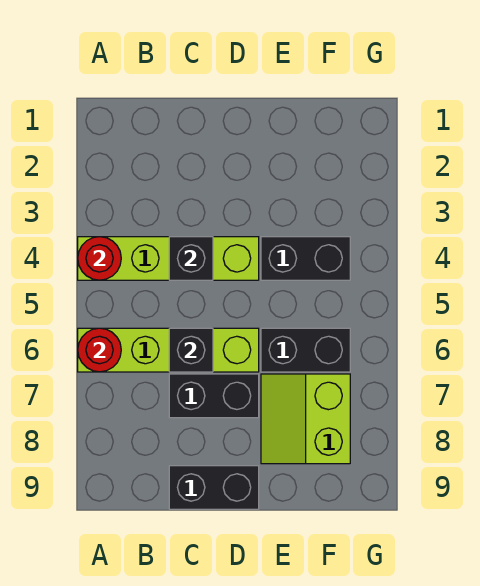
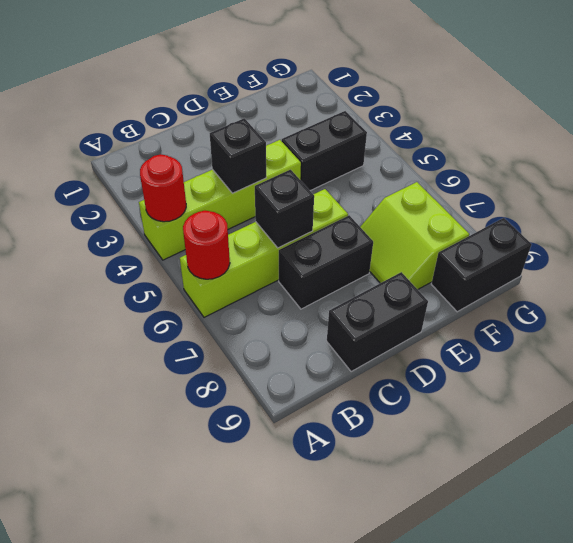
black brick E6:F6 level 1 -> black brick F9:G9 level 1

